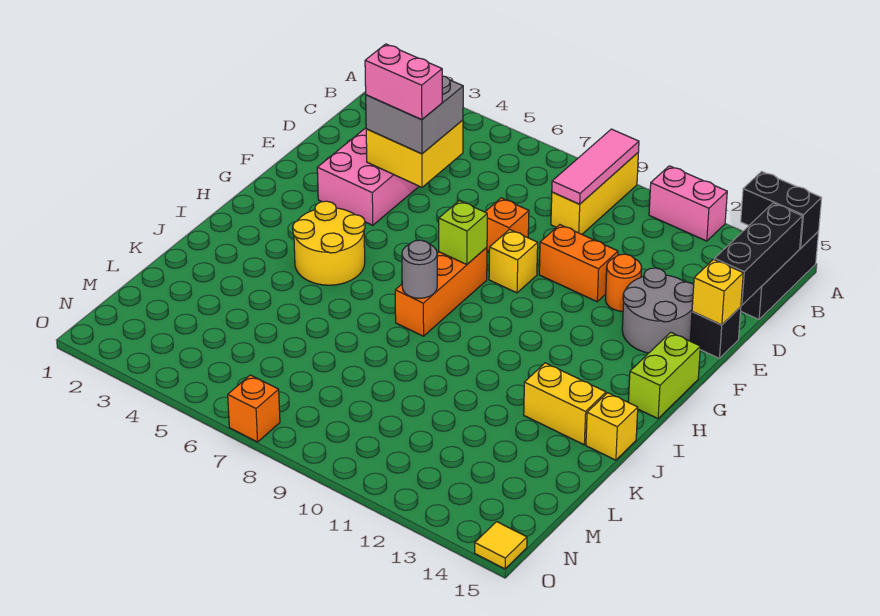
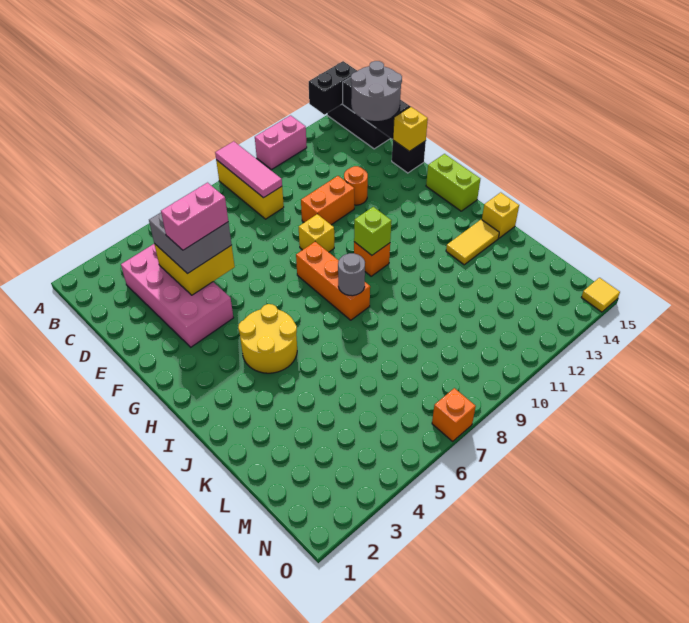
orange brick E8 level 1 -> orange brick H10 level 1
grey round brick E13:F14 level 1 -> grey round brick C14:D15 level 3
lime brick G8 level 2 -> lime brick H10 level 2
yellow brick J13:J14 level 1 -> yellow tile J13:J14 level 1

